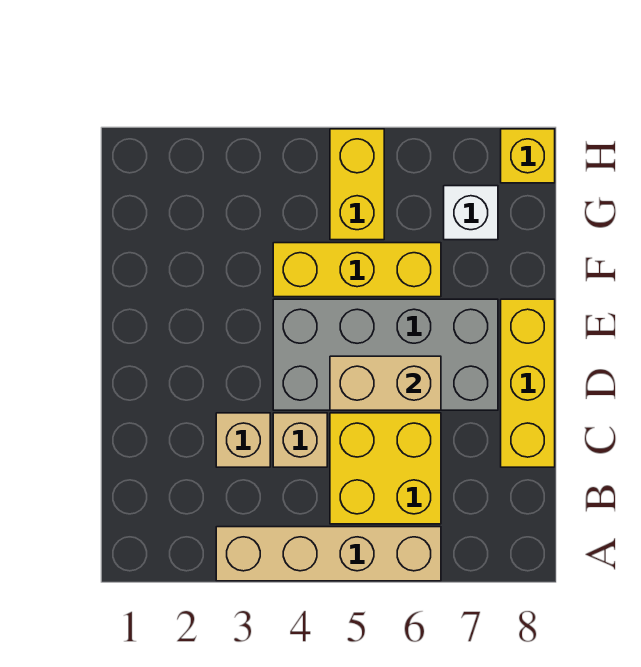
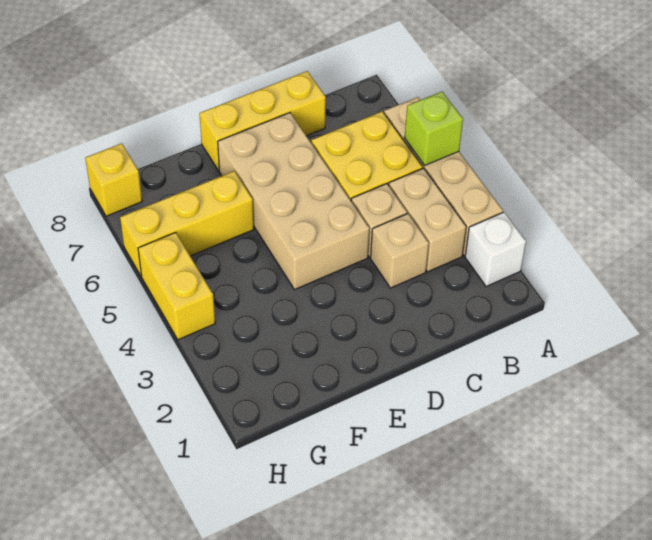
none -> lime brick A5 level 2
grey brick D4:E7 level 1 -> tan brick D4:E7 level 1
tan brick D5:D6 level 2 -> tan brick B3:B4 level 1
yellow brick F4:F6 level 1 -> yellow brick F6:H6 level 1
yellow brick G5:H5 level 1 -> yellow brick H4:H5 level 1
white brick G7 level 1 -> white brick A2 level 1

